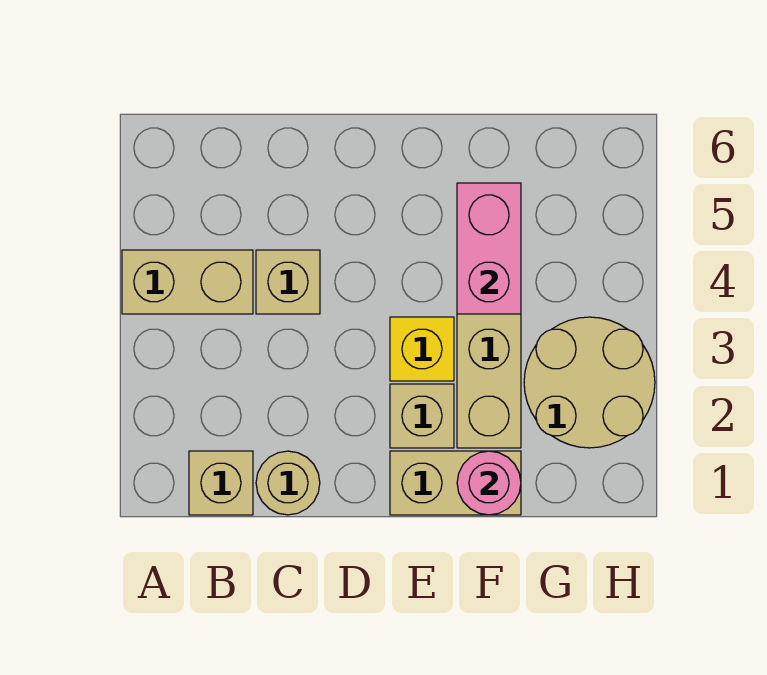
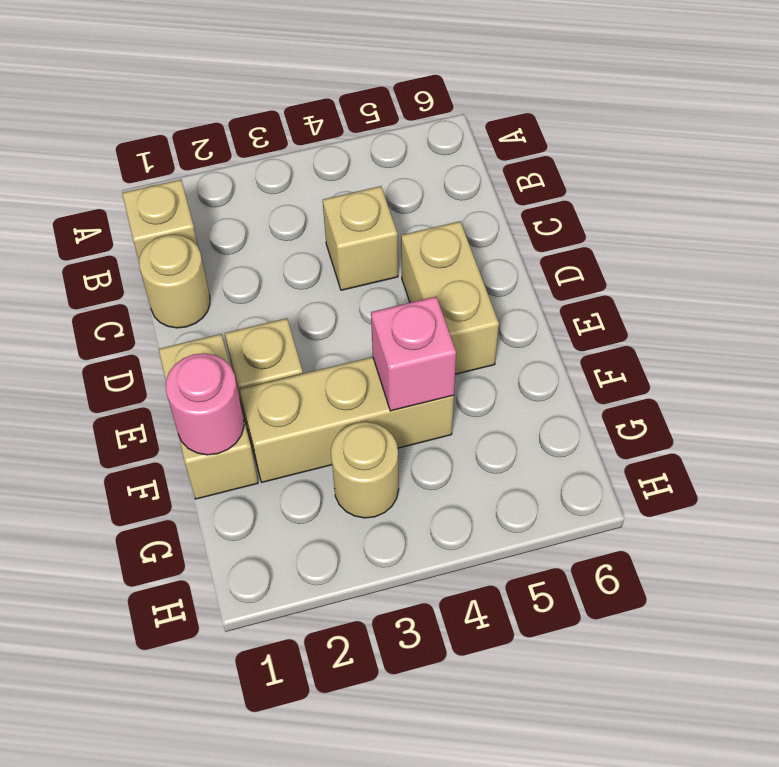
tan brick A4:B4 level 1 -> tan brick D5:E5 level 1
yellow brick E3 level 1 -> none
pink brick F4:F5 level 2 -> pink brick F4 level 2
tan round brick G2:H3 level 1 -> tan round brick G3 level 1

